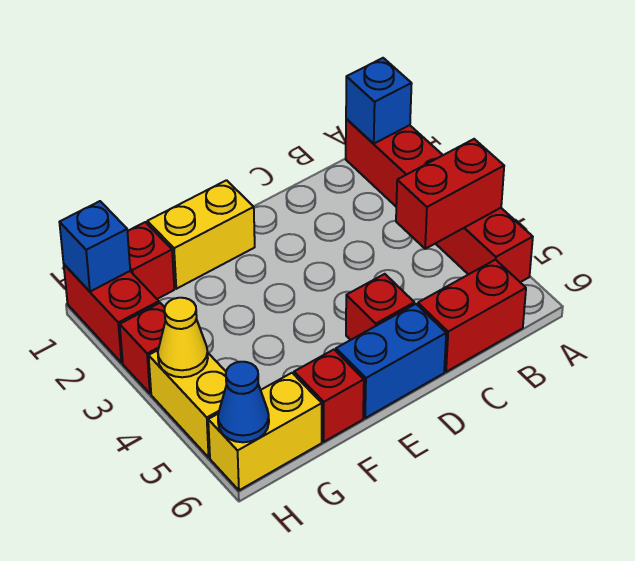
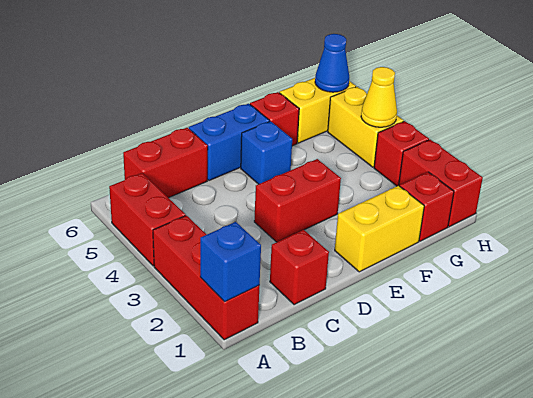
red brick A4:B4 level 2 -> red brick D3:E3 level 1
red brick D5 level 1 -> red brick C1 level 1
blue brick H1 level 2 -> blue brick E5 level 1

